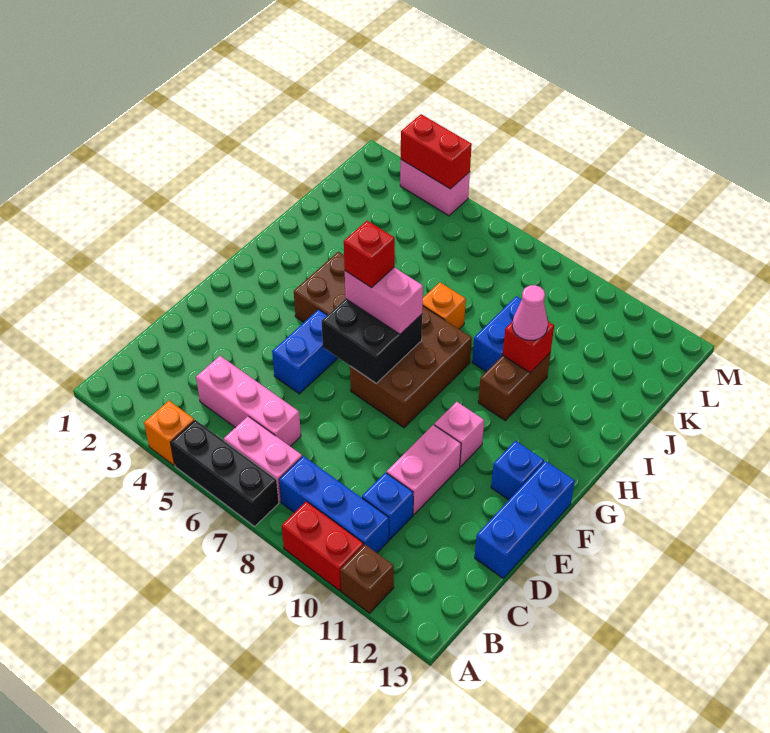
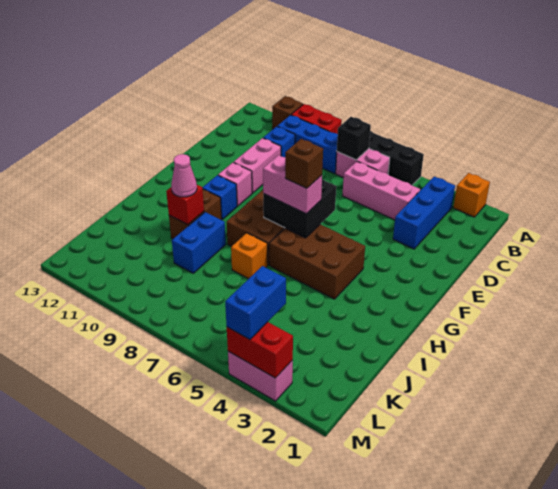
orange brick A4 level 1 -> orange brick A2 level 1
none -> black brick B7 level 2
blue brick D13:F13 level 1 -> blue brick B3:D3 level 1
blue brick E5:F5 level 1 -> blue brick L4:M4 level 3
blue brick F12 level 1 -> blue brick G10 level 1
red brick G6 level 4 -> brown brick G6 level 4

